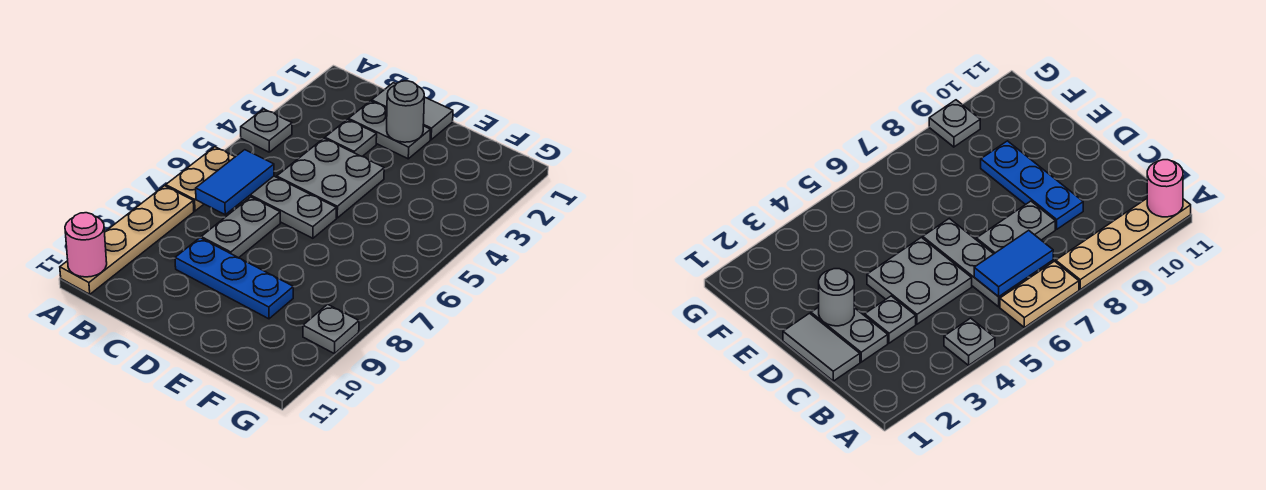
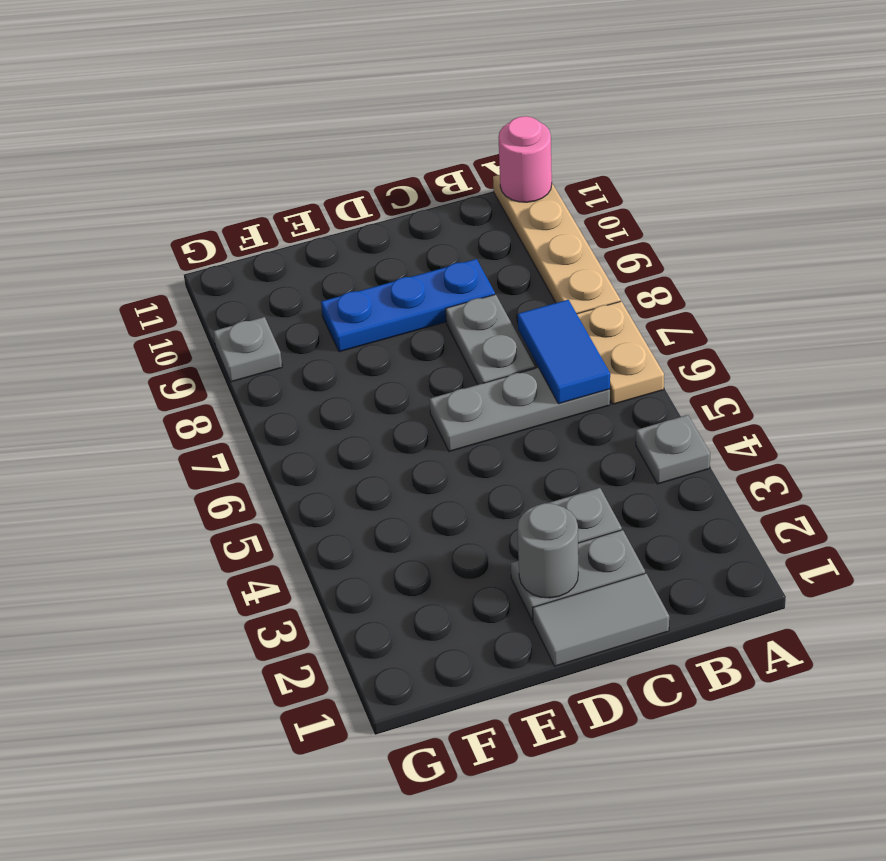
grey plate C4:D5 level 1 -> none

